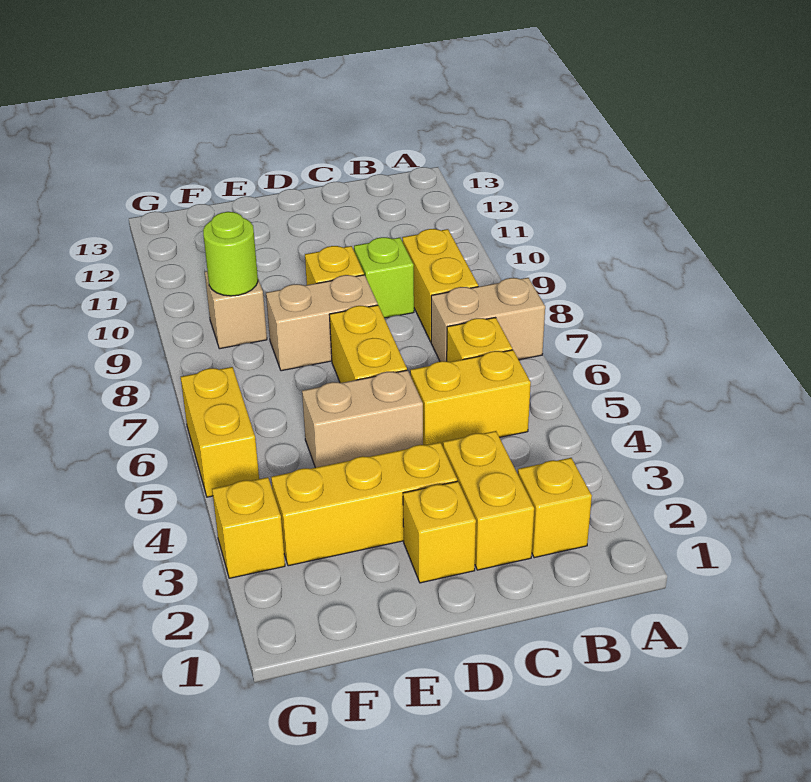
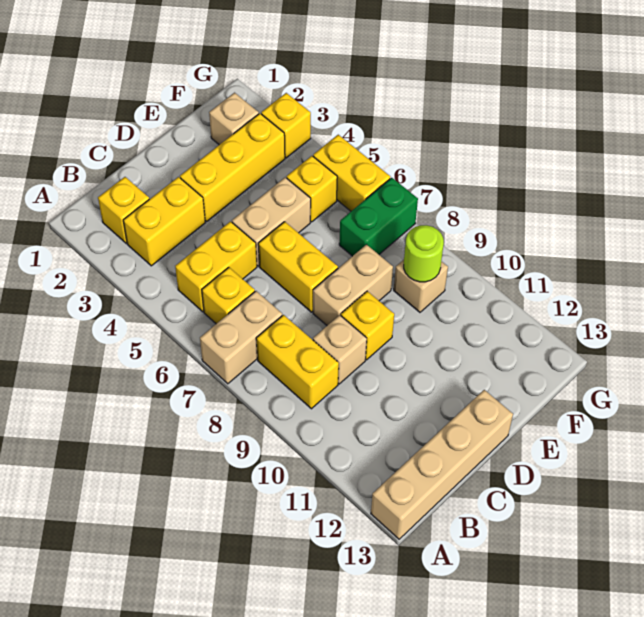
none -> tan brick A13:D13 level 1
yellow brick C2:C3 level 1 -> yellow brick B3:C3 level 1
lime brick C9 level 1 -> tan brick C9 level 1
yellow brick D2 level 1 -> yellow brick F5 level 1
none -> tan brick F2 level 1
none -> green brick F7:G7 level 1

